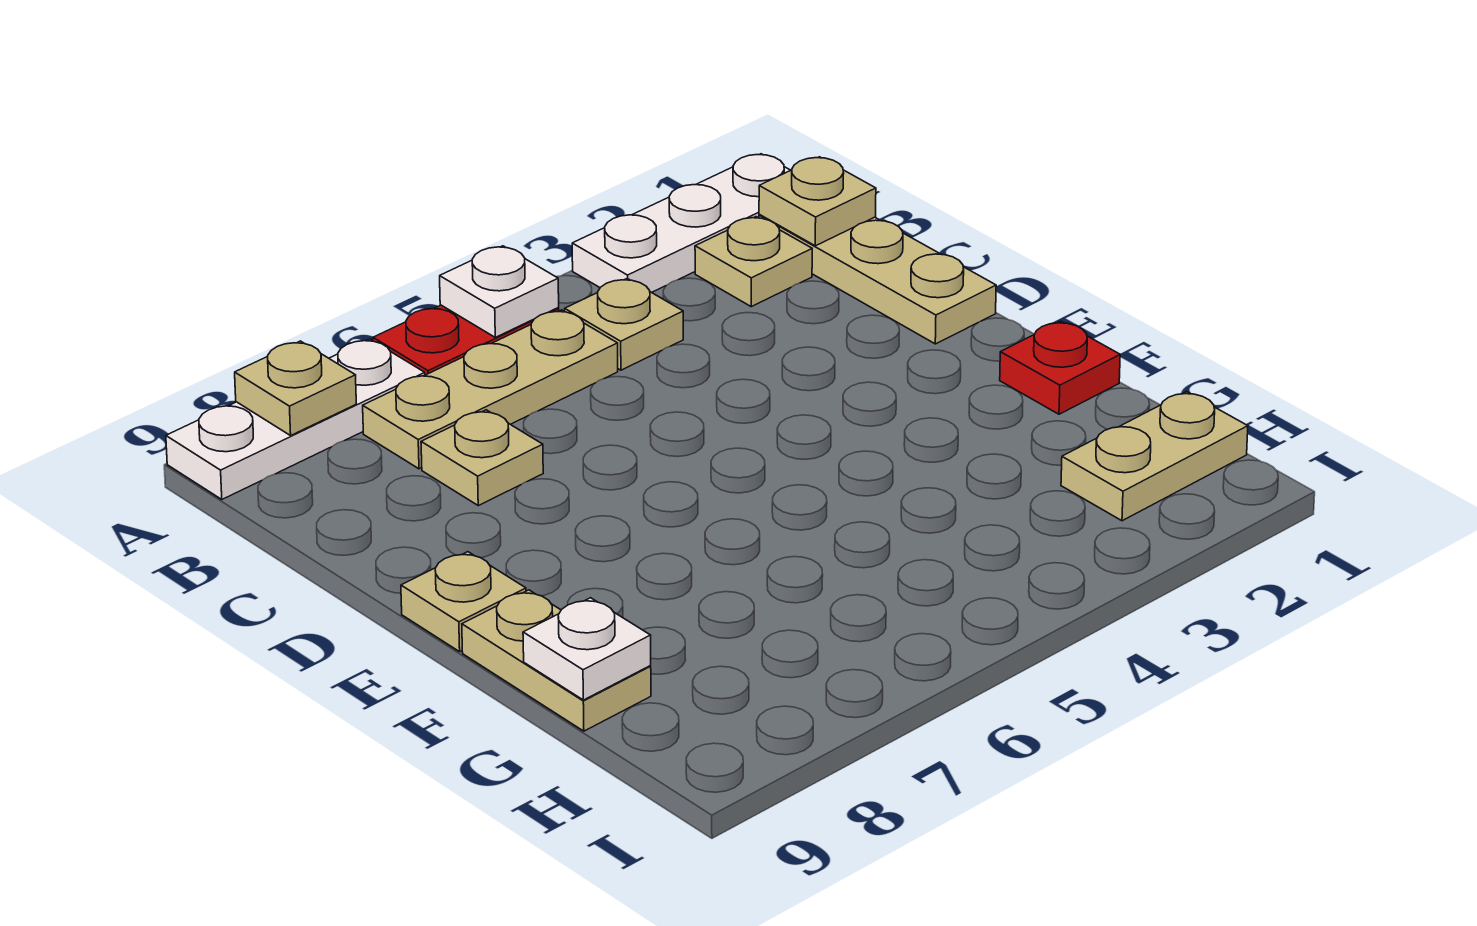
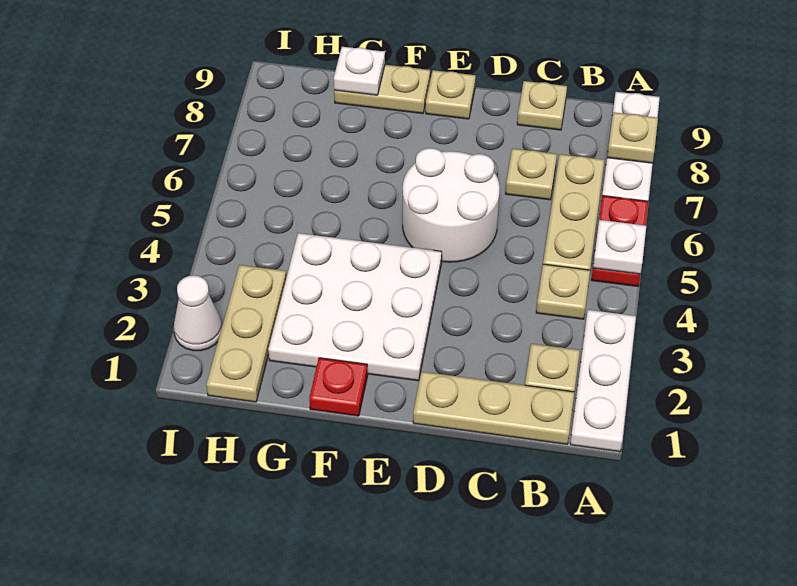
tan plate B1 level 2 -> tan plate C9 level 1
none -> white round brick D5:E6 level 1
none -> white plate E2:G4 level 1
tan plate H1:H2 level 1 -> tan plate H1:H3 level 1
none -> white cone I2 level 1

